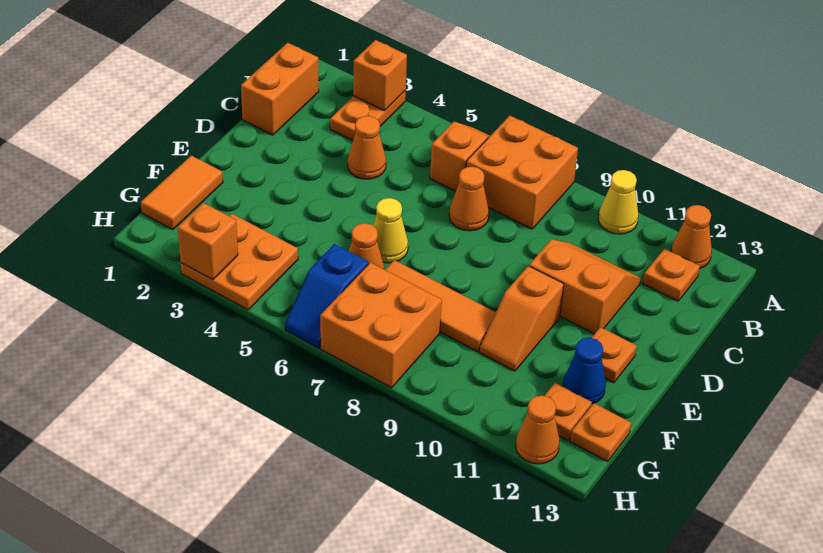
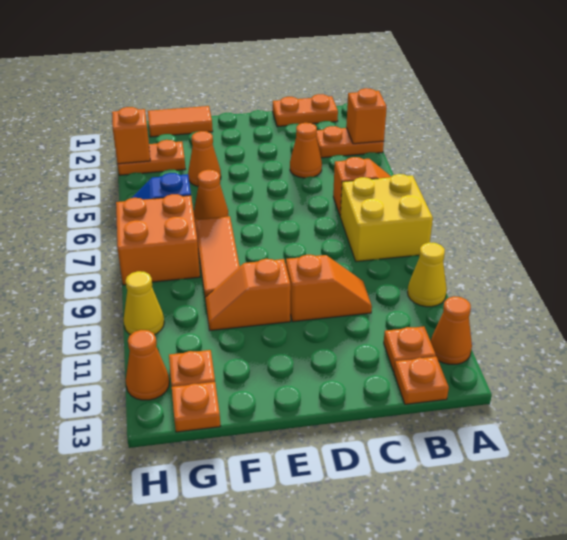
orange brick A7:B8 level 1 -> yellow brick A7:B8 level 1
orange brick B1:C1 level 1 -> orange plate B1:C1 level 1
orange cone C7 level 1 -> orange cone F4 level 1
orange slope C10:D11 level 1 top D -> orange slope C10:D10 level 1 top D
yellow cone E6 level 1 -> yellow cone H10 level 1
orange plate E12 level 1 -> orange plate B13 level 1
blue cone F12 level 1 -> none
orange plate G3:H4 level 1 -> orange plate G3:H3 level 1

